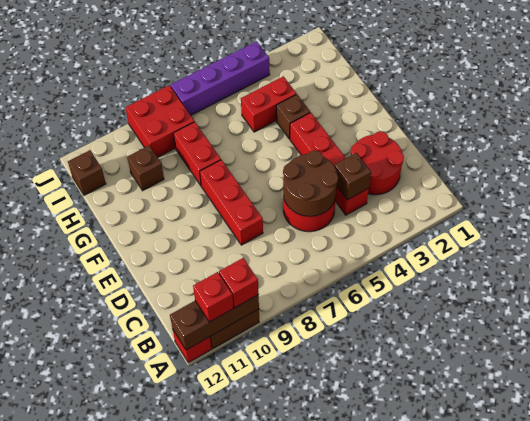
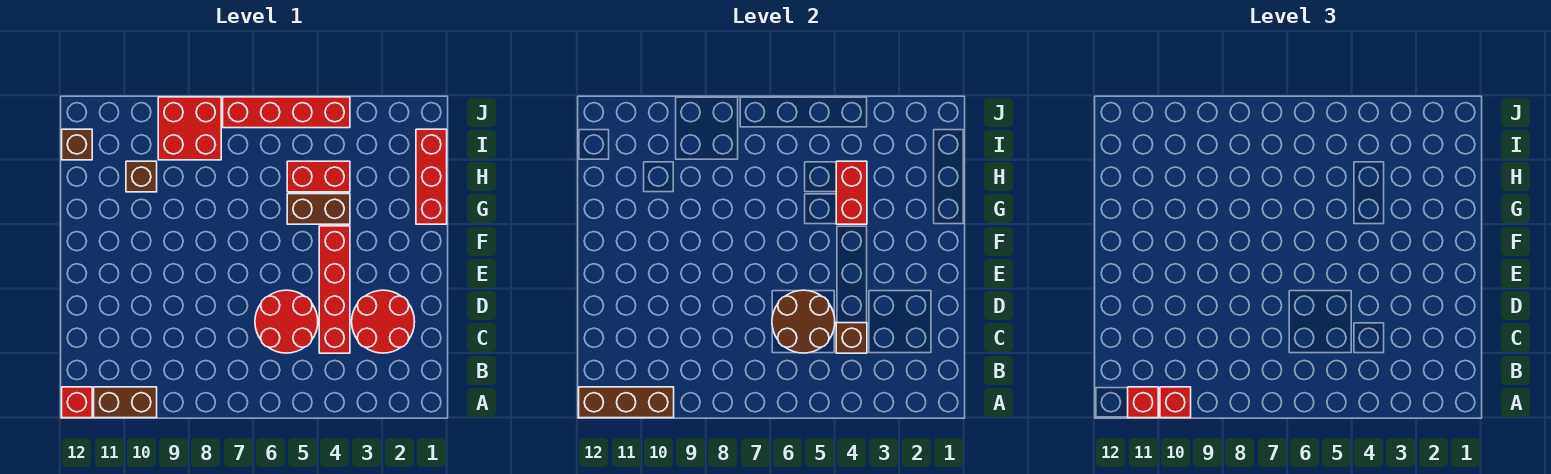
red brick D8:F8 level 1 -> red brick G1:I1 level 1
brown brick G4 level 1 -> brown brick G4:G5 level 1
red brick G8:H8 level 1 -> red brick G4:H4 level 2
purple brick J4:J7 level 1 -> red brick J4:J7 level 1

